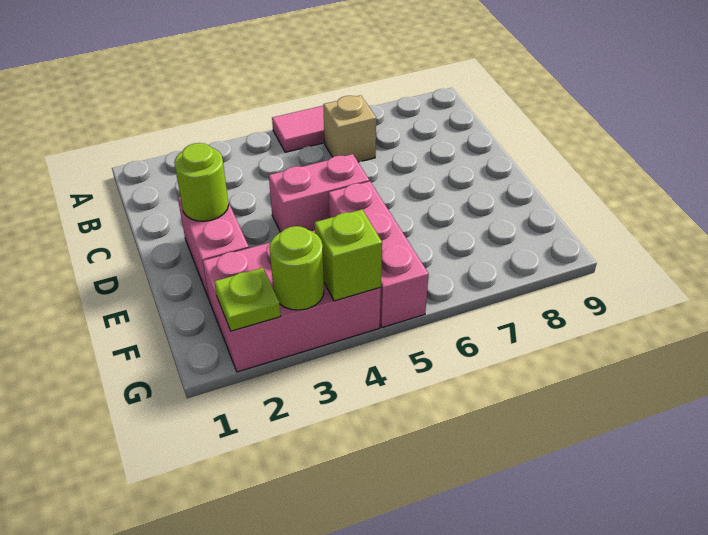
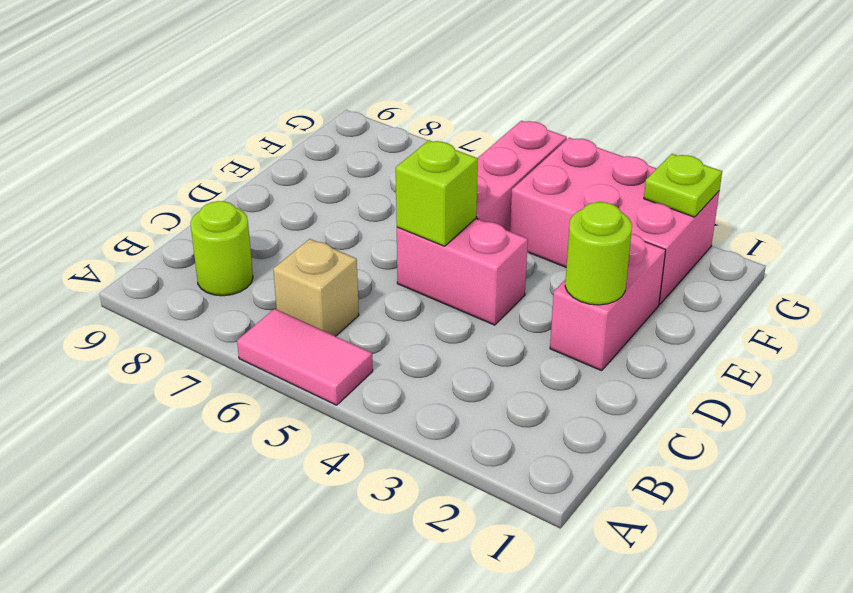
lime round brick G3 level 2 -> lime round brick B8 level 1
lime brick G4 level 2 -> lime brick D5 level 2

